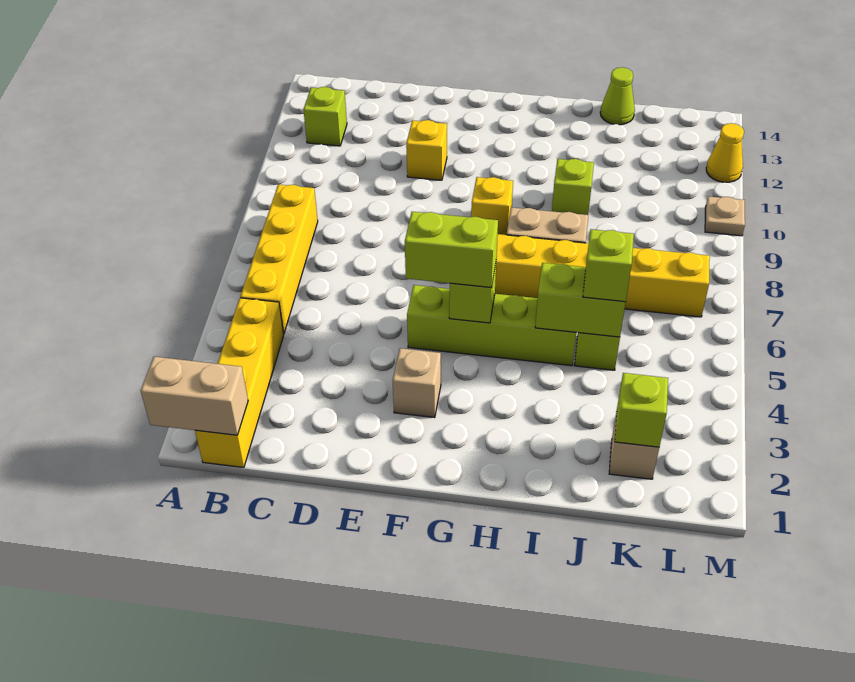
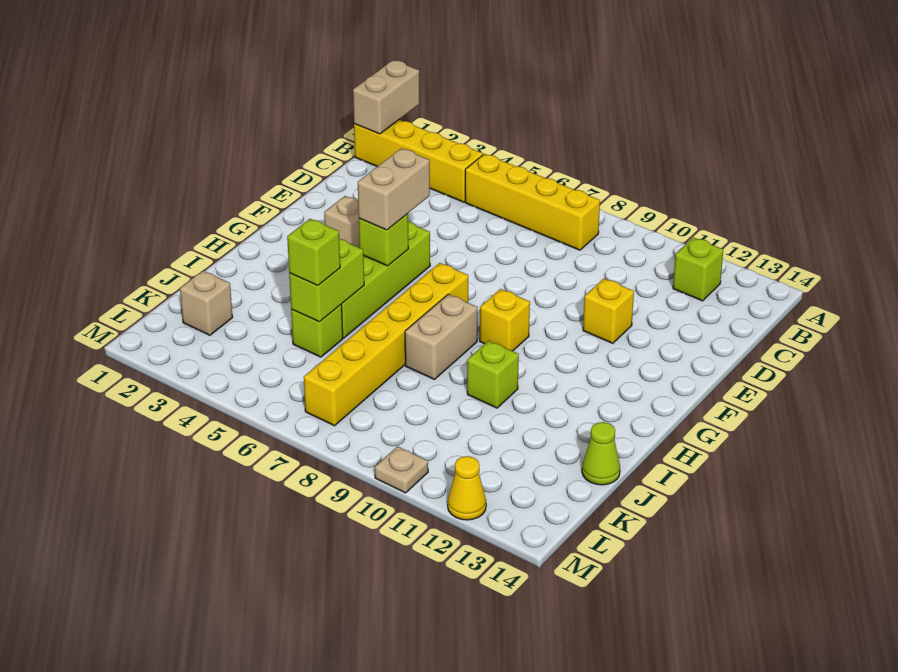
lime brick F5:G5 level 3 -> tan brick F5:G5 level 3
lime brick K2 level 2 -> none

